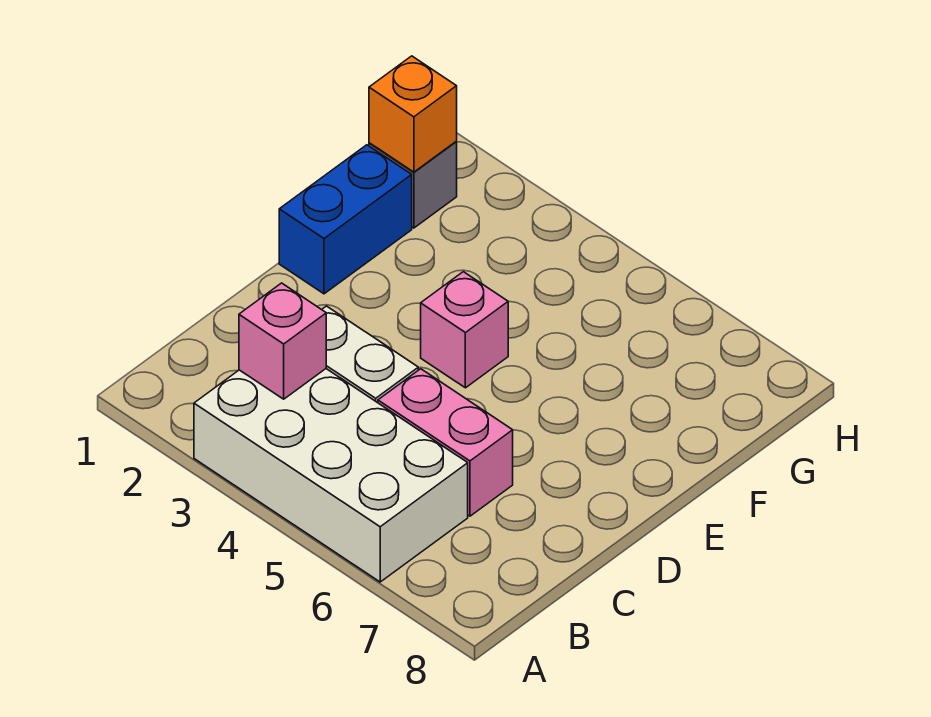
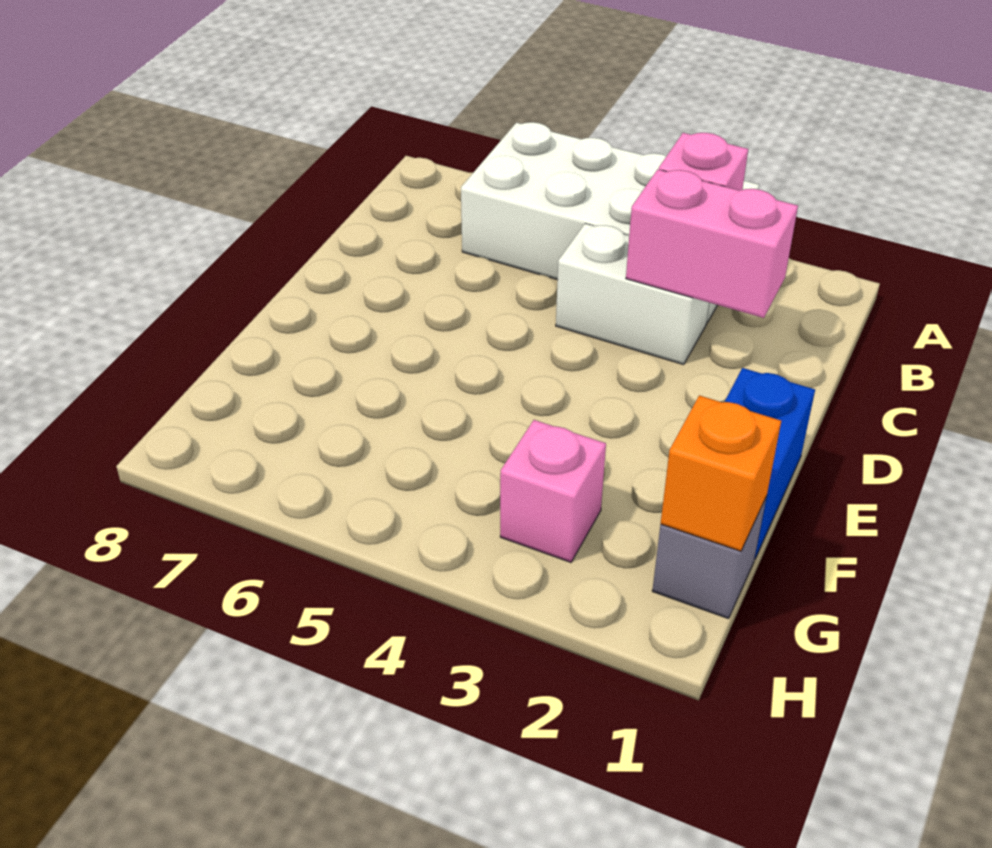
pink brick C5:C6 level 1 -> pink brick C2:C3 level 2
pink brick E4 level 1 -> pink brick G3 level 1

